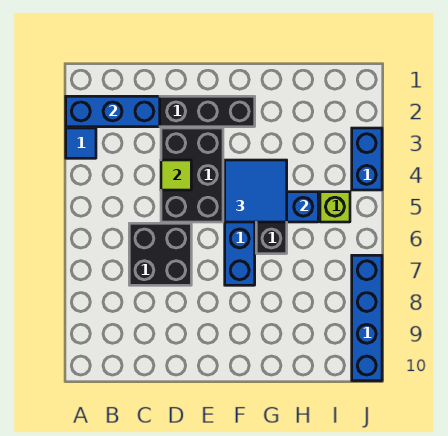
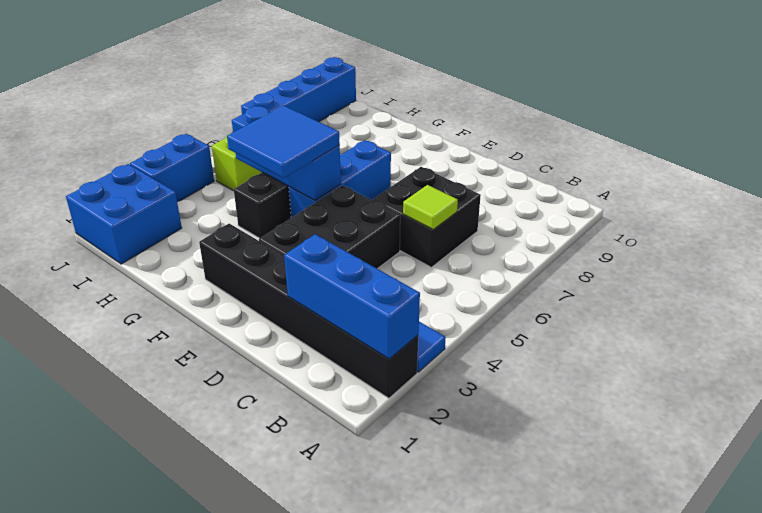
lime tile D4 level 2 -> lime tile C6 level 2
none -> blue brick I1:J2 level 1

